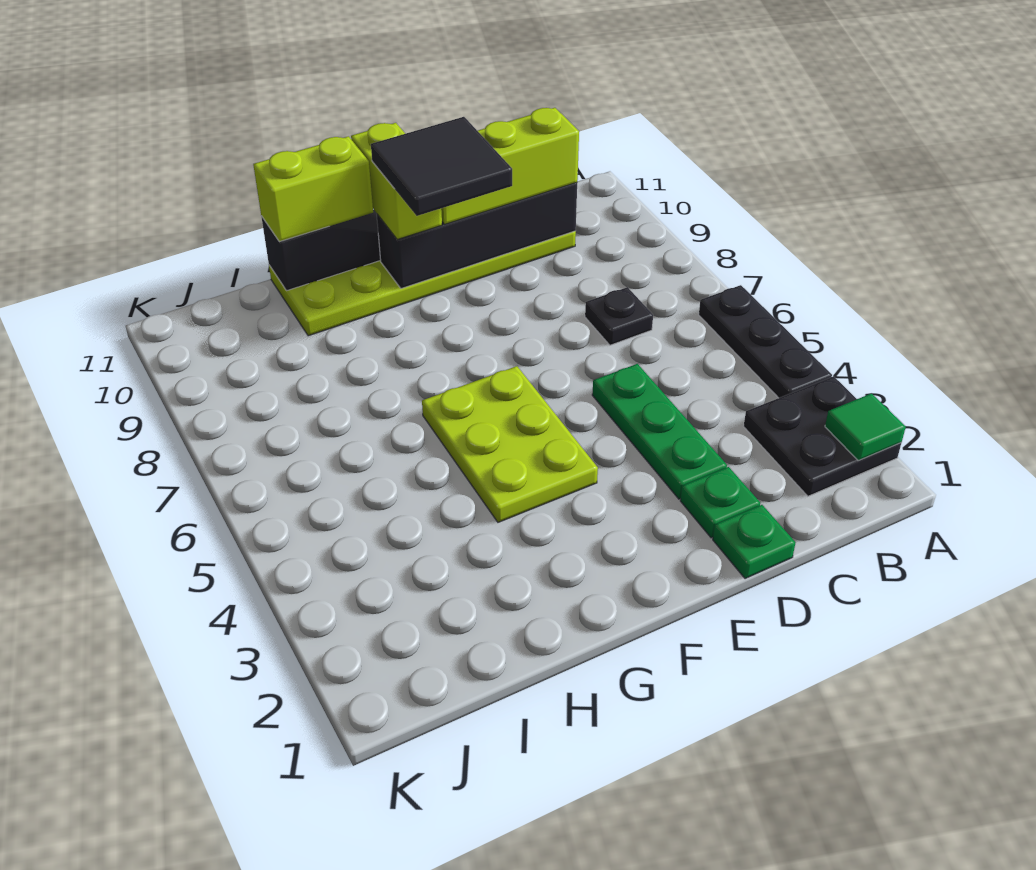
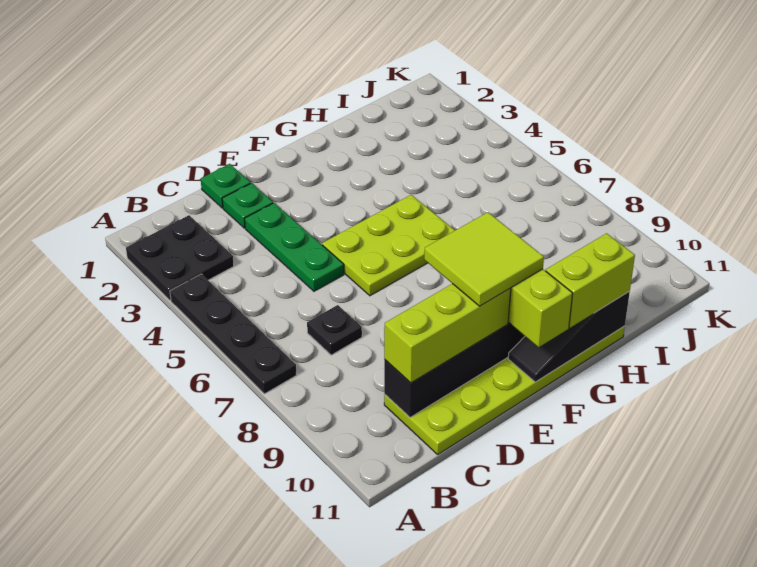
green tile A2 level 2 -> none
black plate A4:A6 level 1 -> black plate A4:A7 level 1
black tile E9:F10 level 4 -> lime tile E9:F10 level 4
lime plate F4:G6 level 1 -> lime plate E5:G6 level 1

